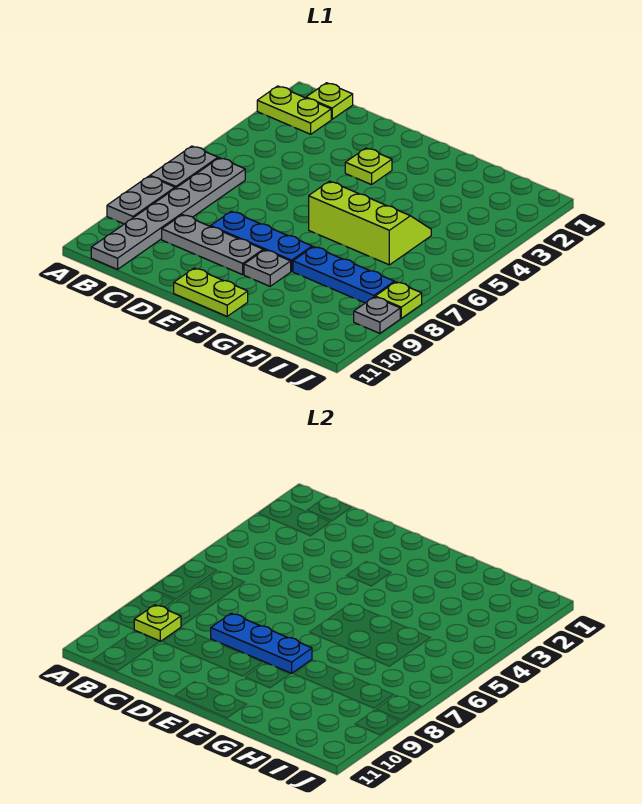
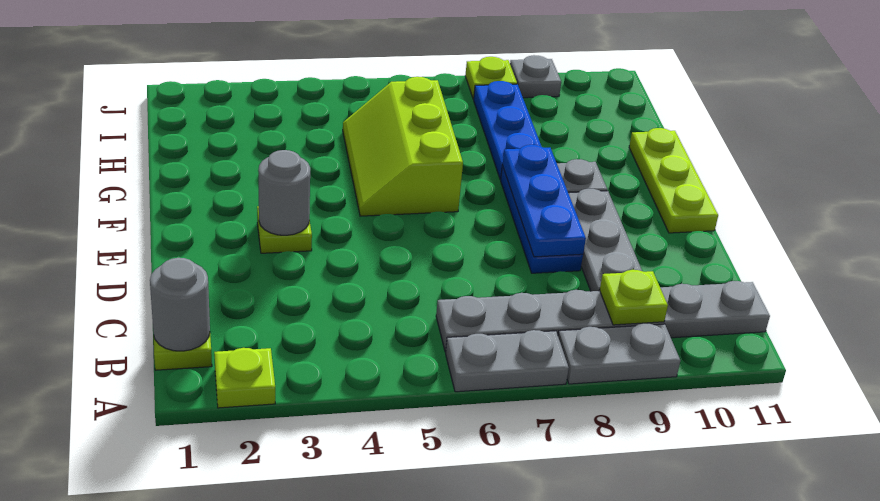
lime plate A2:B2 level 1 -> lime plate A2 level 1
none -> grey round brick B1 level 2
none -> grey round brick E3 level 2
lime plate E11:F11 level 1 -> lime plate E11:G11 level 1

